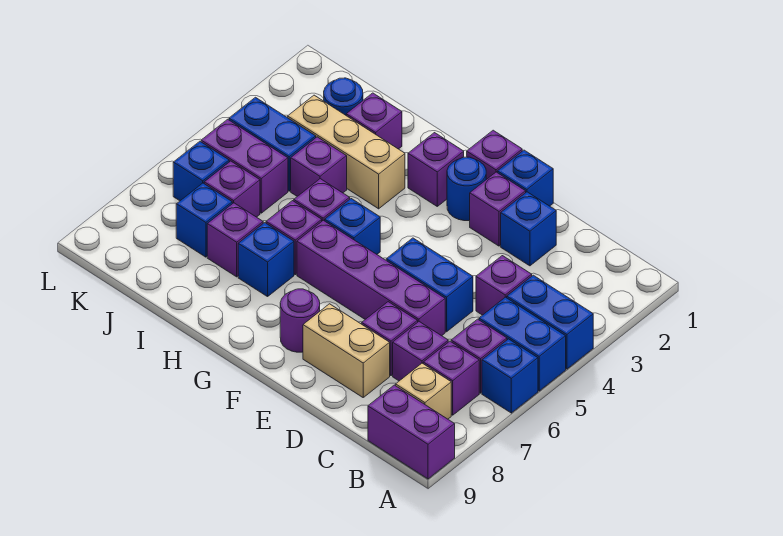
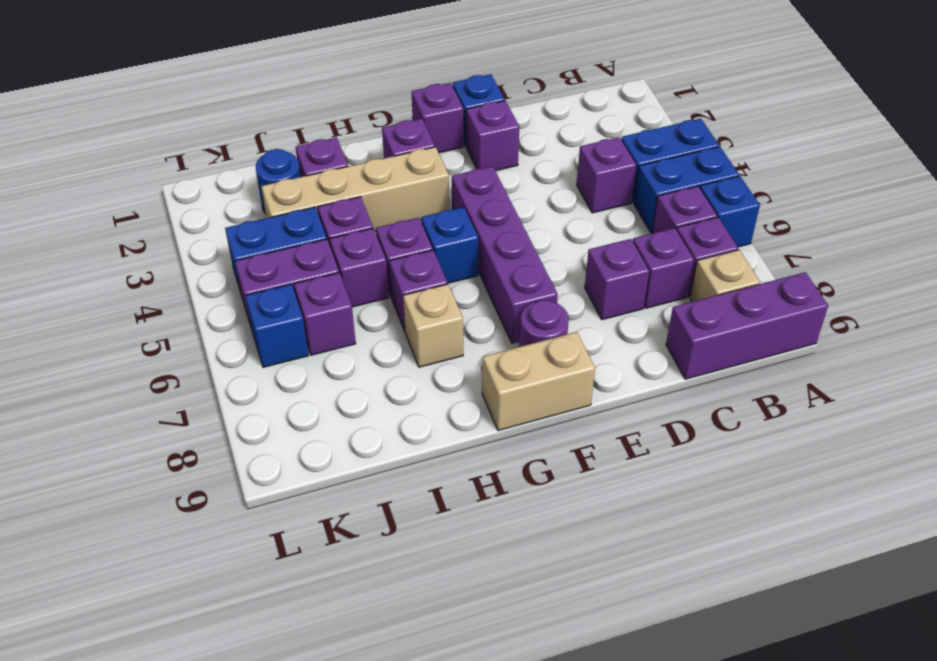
purple brick A9:B9 level 1 -> purple brick A9:C9 level 1
blue brick D2 level 1 -> none
blue brick D5:E5 level 1 -> none
purple brick D6:G6 level 1 -> purple brick F4:F7 level 1
tan brick D8:E8 level 1 -> tan brick F9:G9 level 1
blue round brick F2 level 1 -> none
tan brick H3:J3 level 1 -> tan brick G3:J3 level 1
blue brick H7 level 1 -> tan brick H7 level 1
purple brick I7 level 1 -> purple brick I5 level 1
blue brick J7 level 1 -> none

